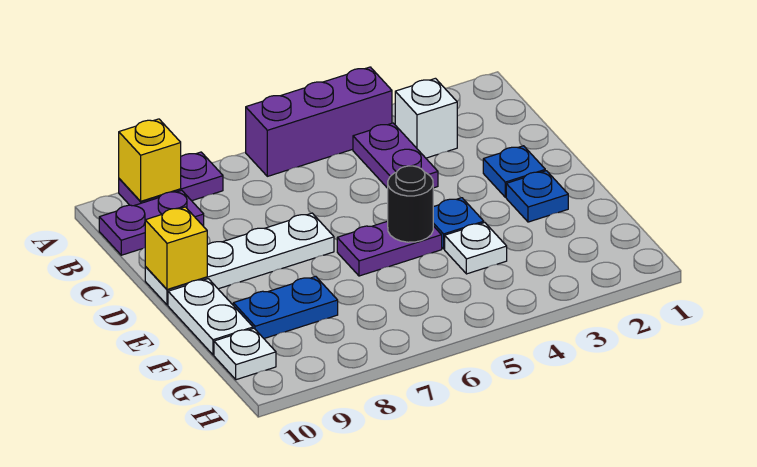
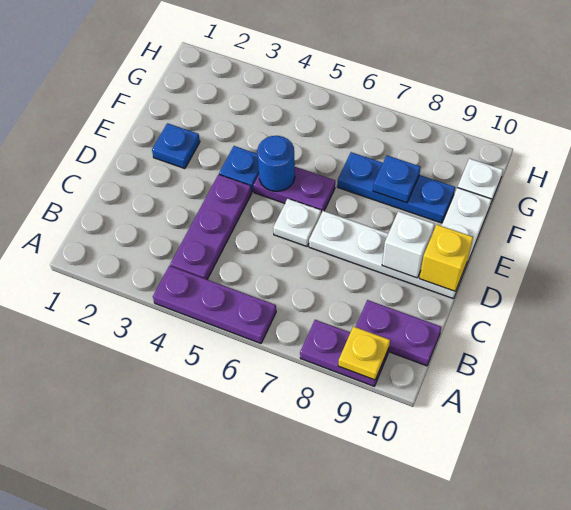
purple brick A4:A6 level 1 -> purple plate A4:A6 level 1
yellow brick A9 level 2 -> yellow plate A9 level 2
white brick B3 level 1 -> white brick D9 level 2
purple plate B4:C4 level 1 -> purple plate B4:D4 level 1
blue plate D2 level 1 -> blue plate F8 level 2
black round brick E5 level 2 -> blue round brick E5 level 2
white plate F4 level 1 -> white plate D6 level 1
blue plate F8:F9 level 1 -> blue plate F7:F9 level 1

